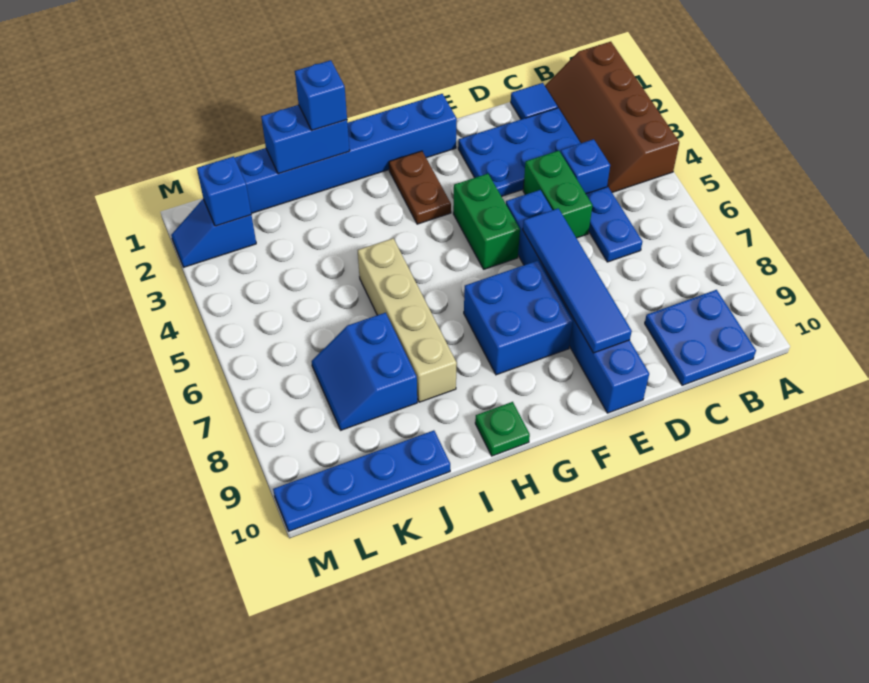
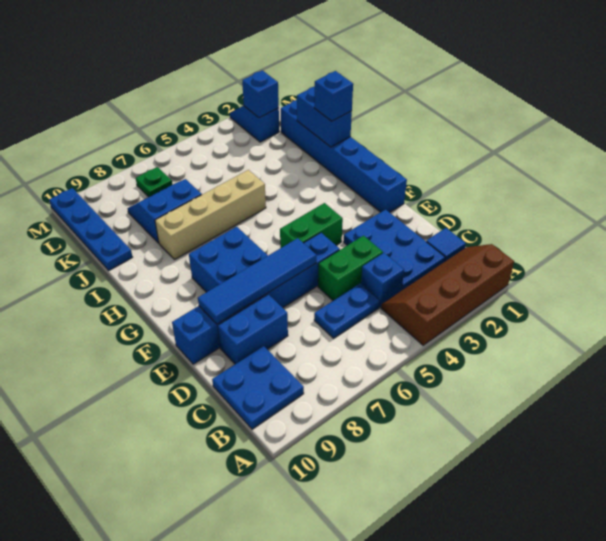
none -> blue brick D8:D9 level 1
brown plate G2:G3 level 1 -> none
green plate H10 level 1 -> green plate L7 level 1

